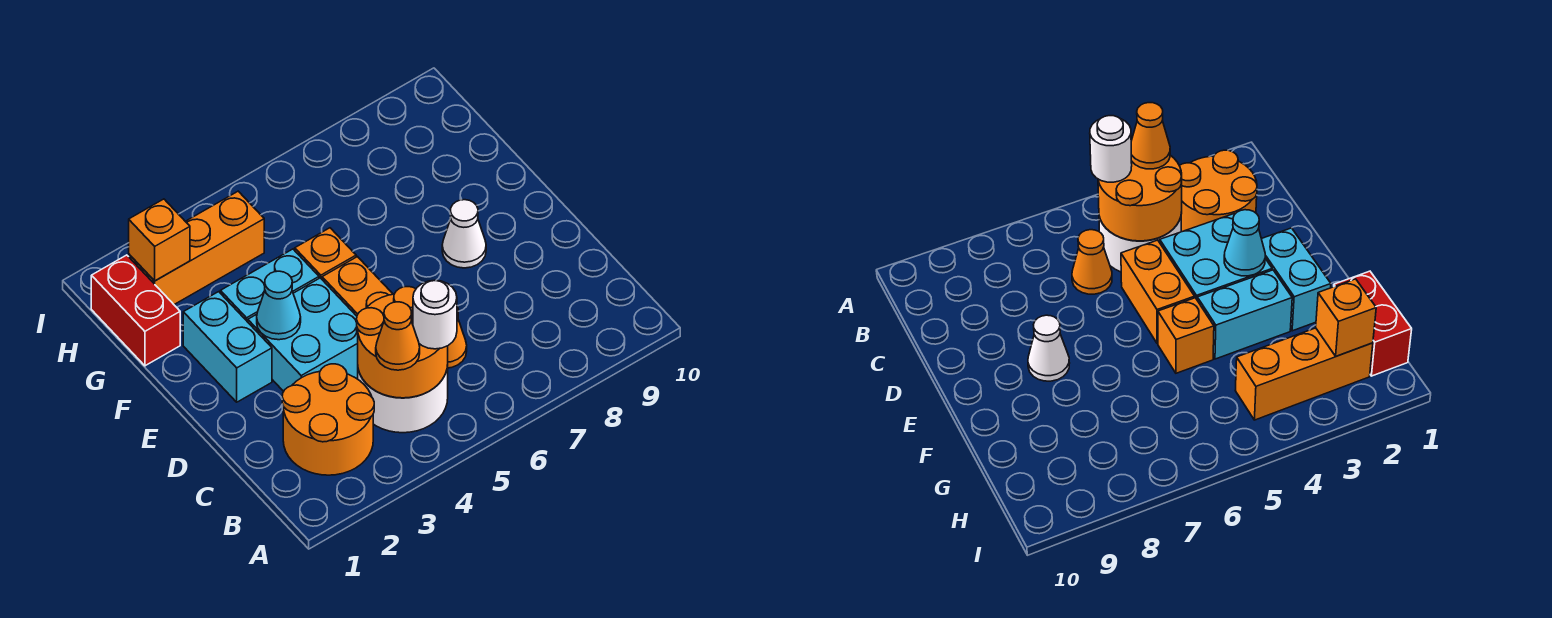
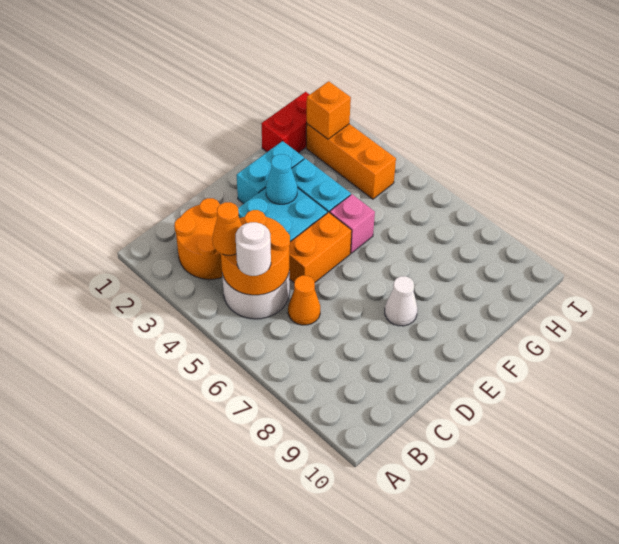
orange brick F5 level 1 -> pink brick F5 level 1

